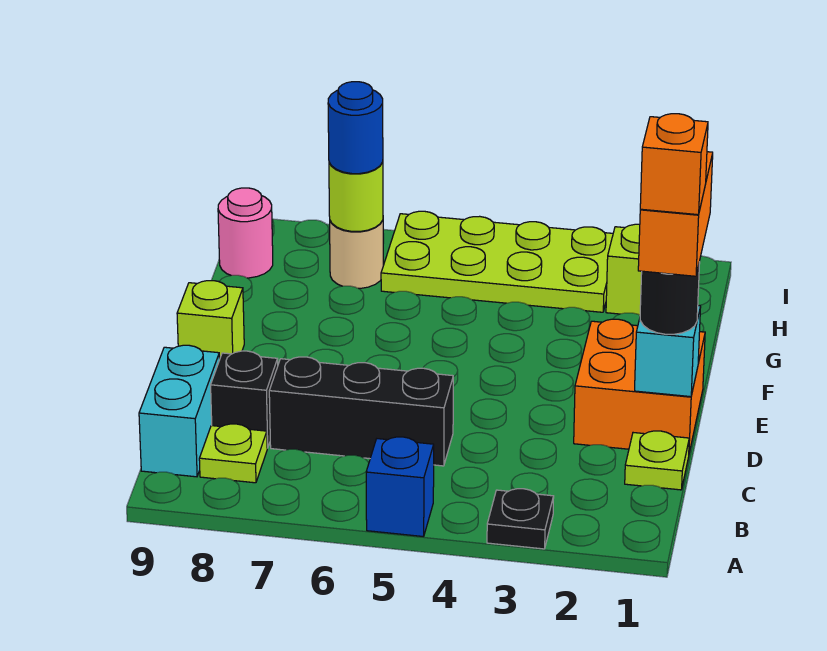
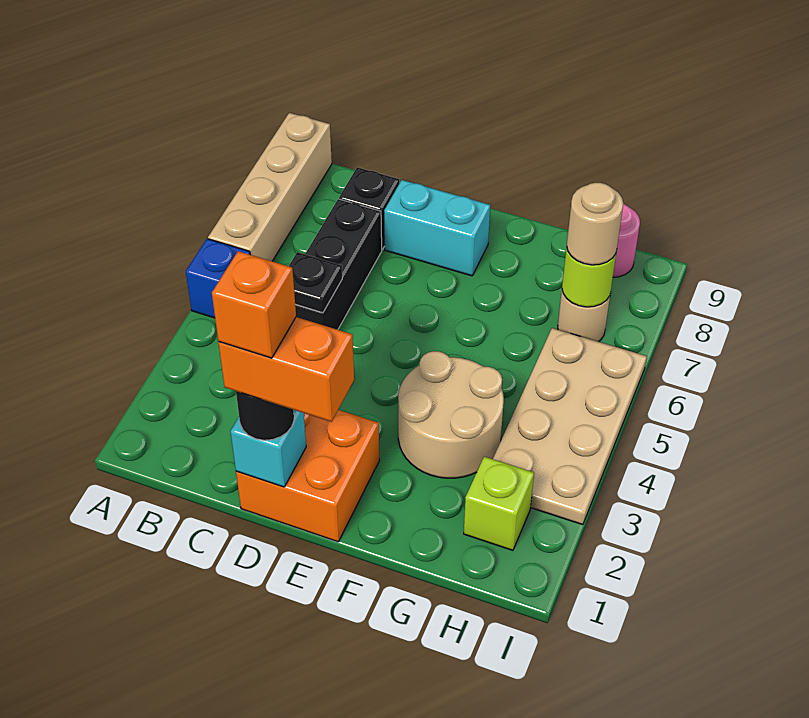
black plate A3 level 1 -> black plate C5 level 2
none -> tan brick A6:A9 level 1
lime plate B8 level 1 -> none
cyan brick B9:C9 level 1 -> cyan brick D8:E8 level 1
lime plate C1 level 1 -> none
lime brick E9 level 1 -> none
none -> tan round brick F3:G4 level 1
lime plate H3:I6 level 1 -> tan plate H3:I6 level 1
blue round brick H7 level 3 -> tan round brick H7 level 3

